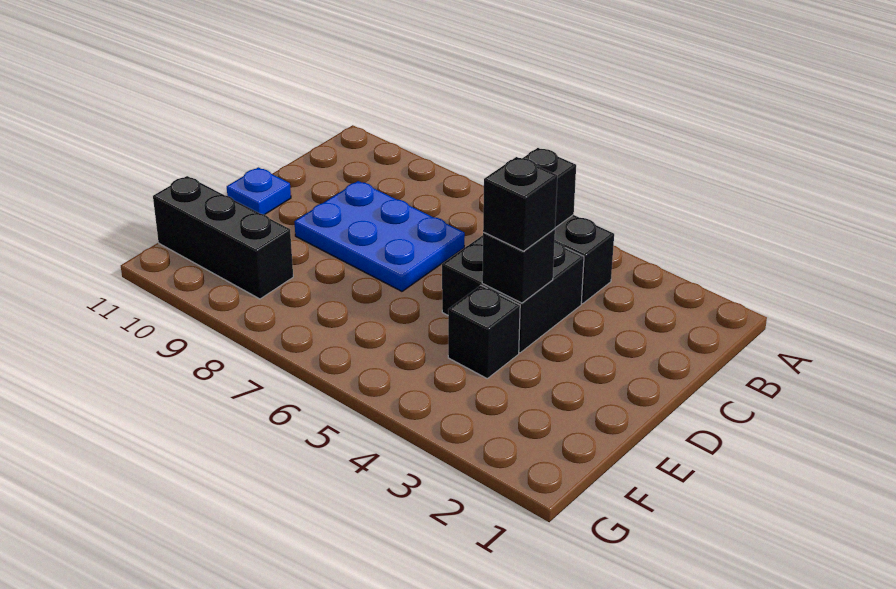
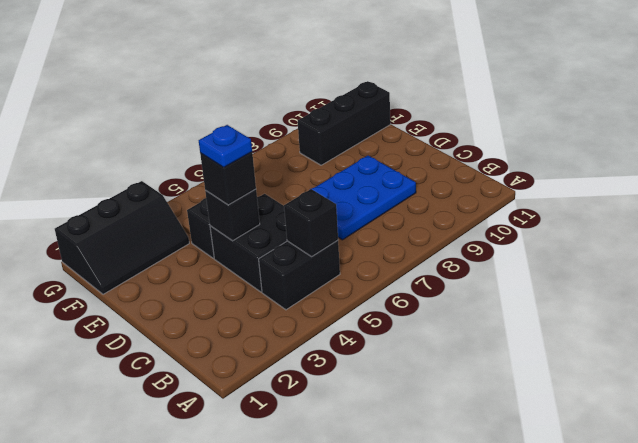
blue plate D11 level 1 -> blue plate D4 level 4
none -> black slope F1:G3 level 1 top G

